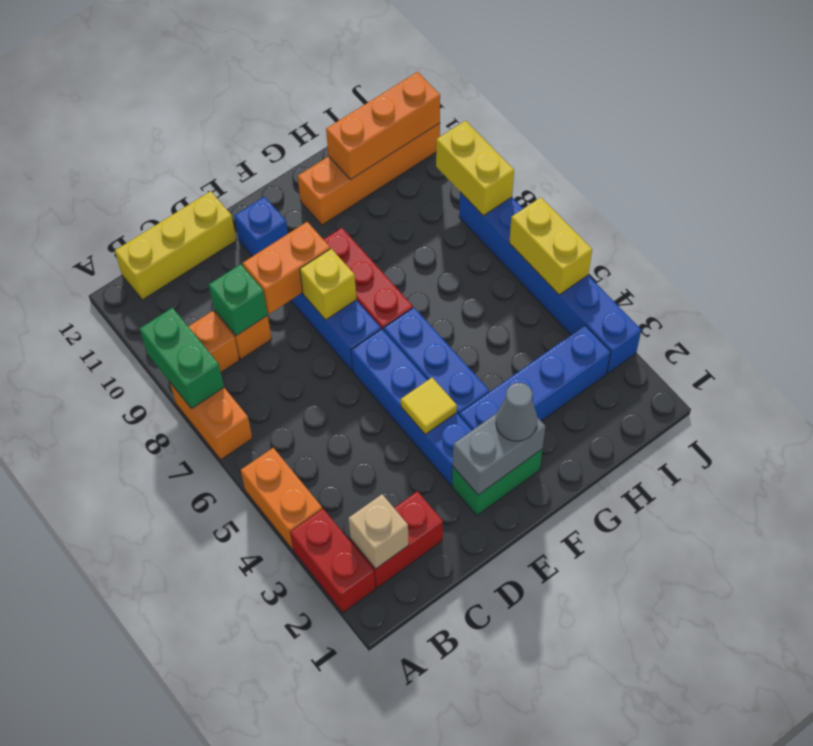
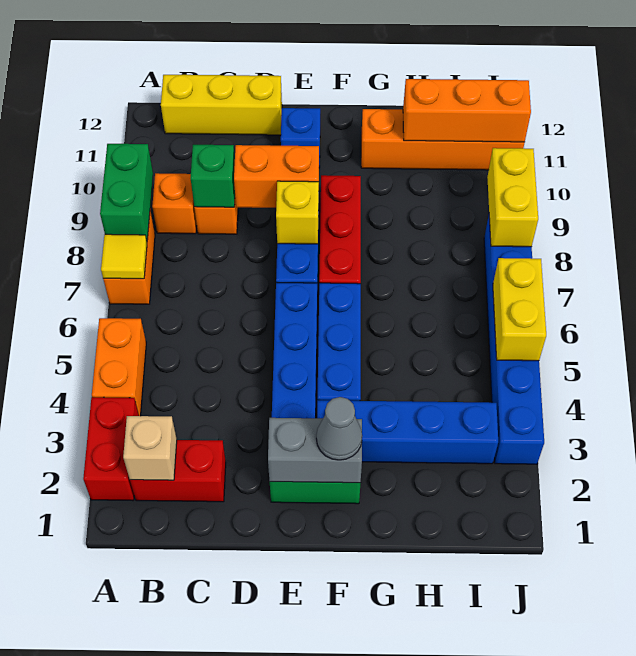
yellow tile E4 level 2 -> yellow tile A7 level 2

